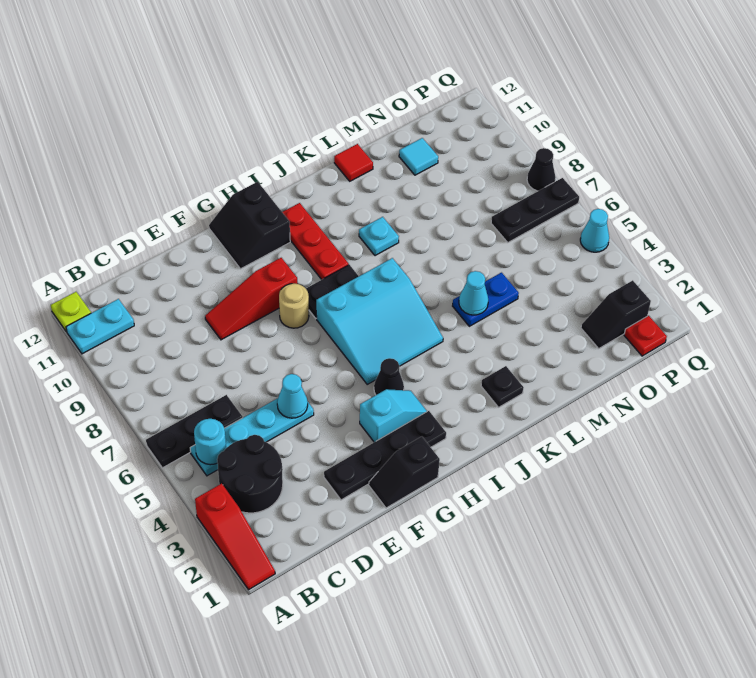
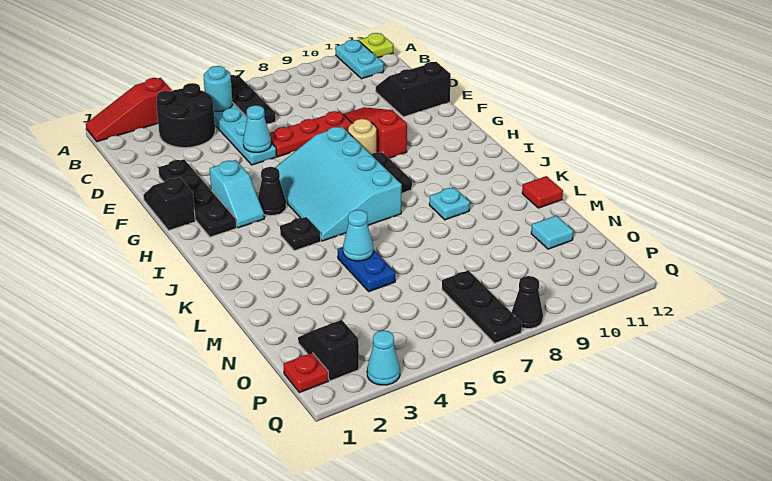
black slope G11:H12 level 1 top H -> black slope D11:E12 level 1 top E
cyan slope H5:J7 level 1 top 7 -> cyan slope G5:J7 level 1 top 7
red plate I9:I11 level 1 -> red plate E6:E8 level 1
black plate K2 level 1 -> black plate J4 level 1
cyan cone Q5 level 1 -> cyan cone Q3 level 1

